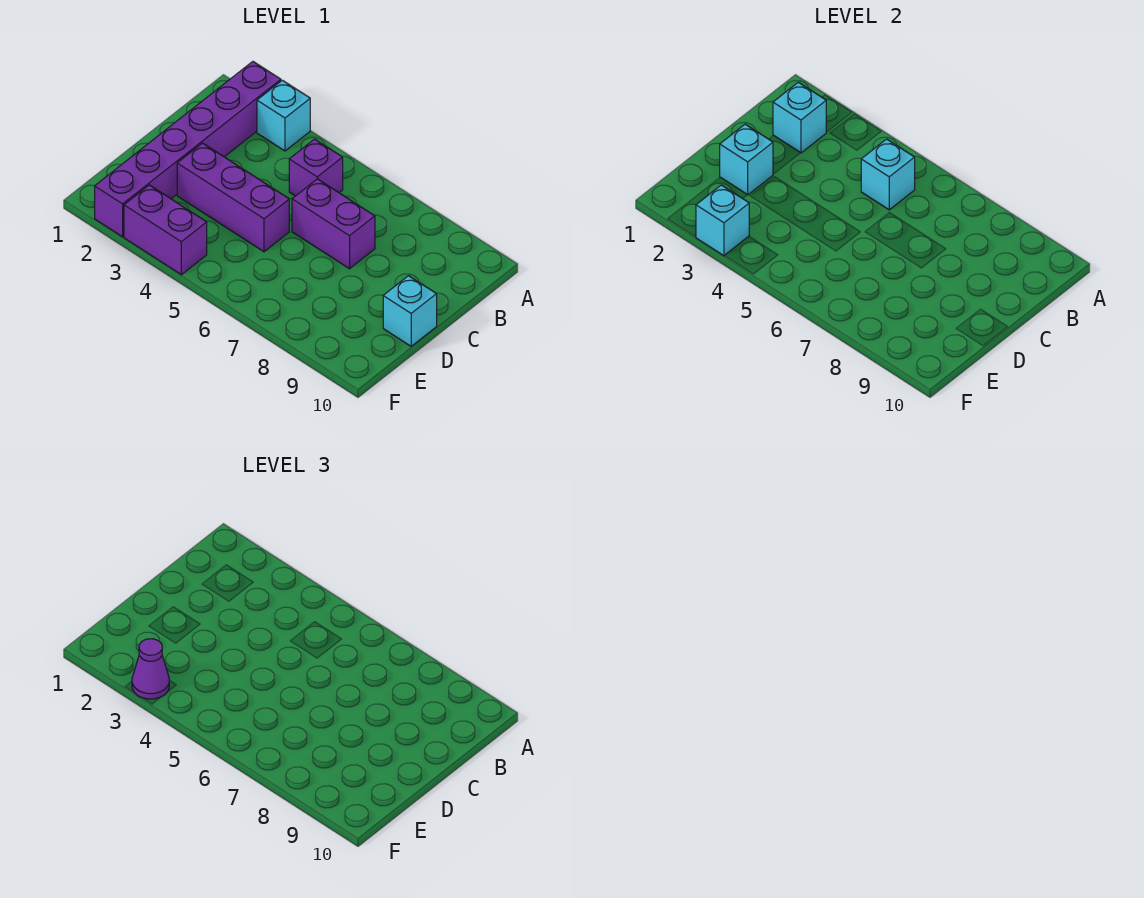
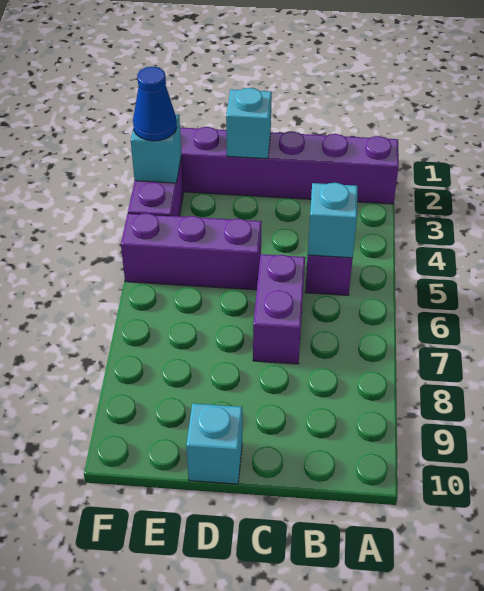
cyan brick A3 level 1 -> none
cyan brick B2 level 2 -> none
purple brick D3:D5 level 1 -> purple brick D5:F5 level 1
purple cone F3 level 3 -> blue cone F3 level 3

